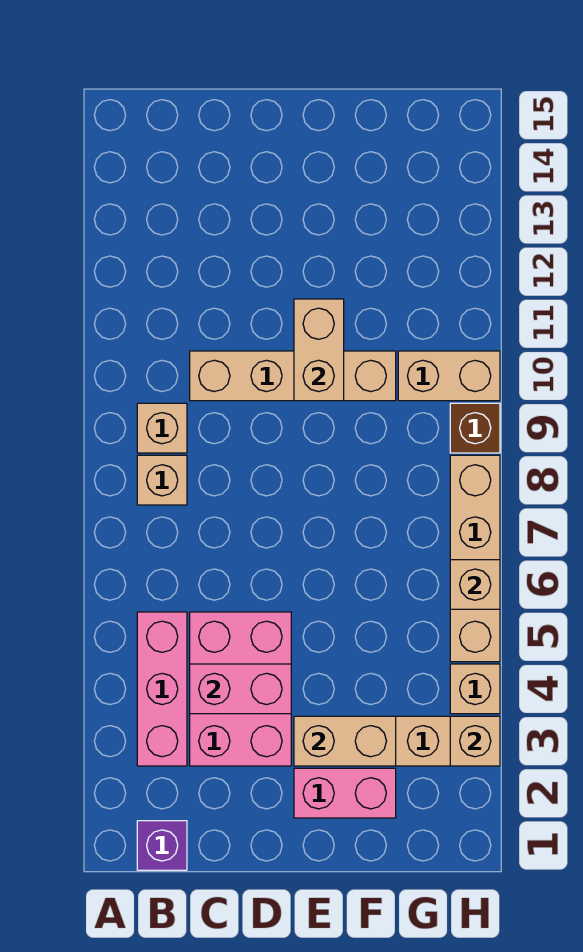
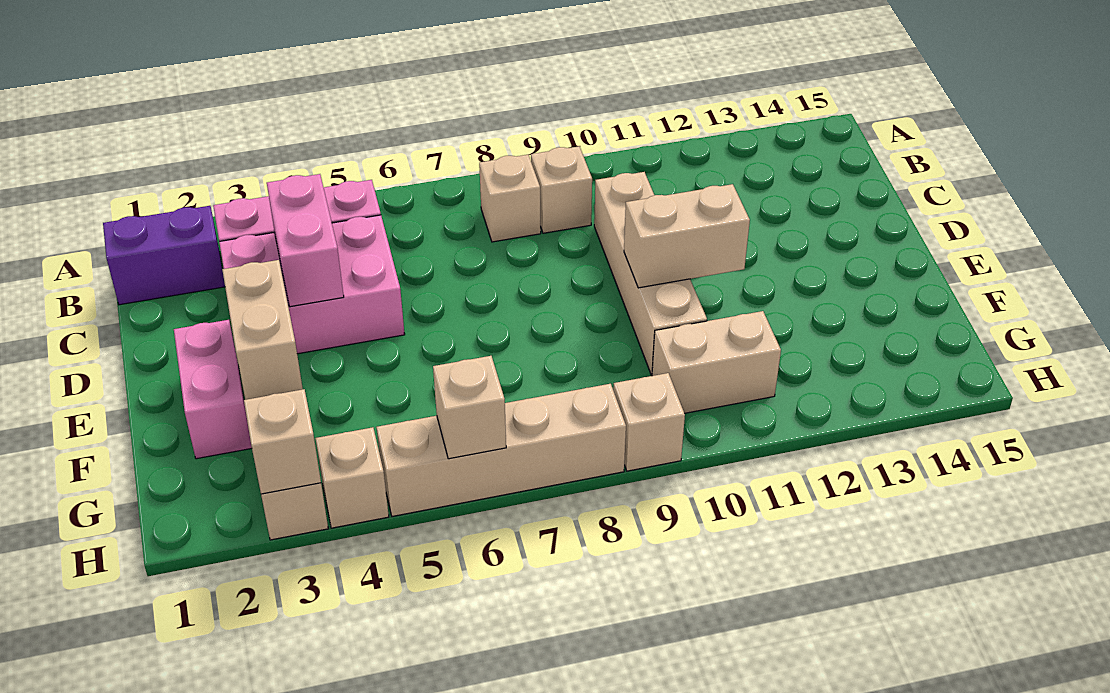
purple brick B1 level 1 -> purple brick B1:B2 level 1
tan brick G10:H10 level 1 -> tan brick G10:G11 level 1
brown brick H9 level 1 -> tan brick H9 level 1

